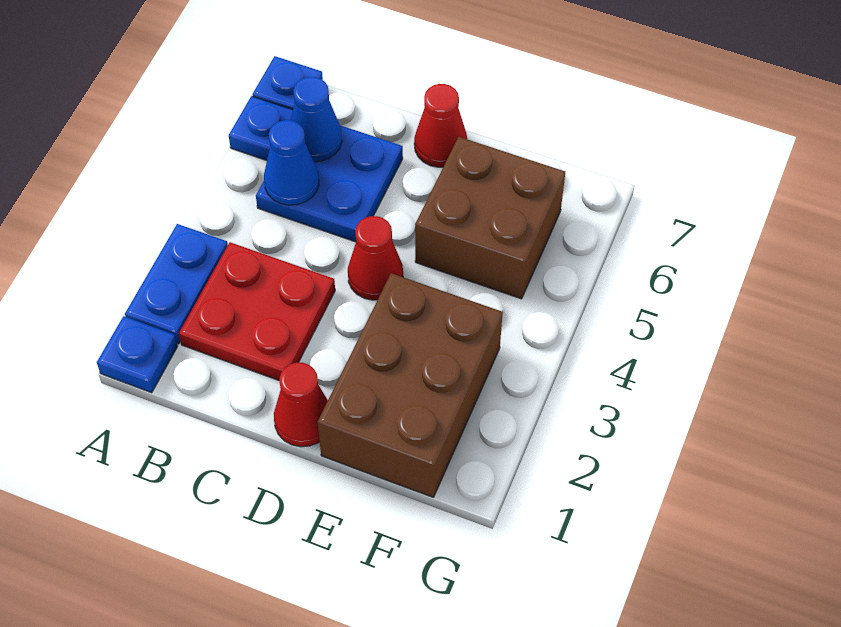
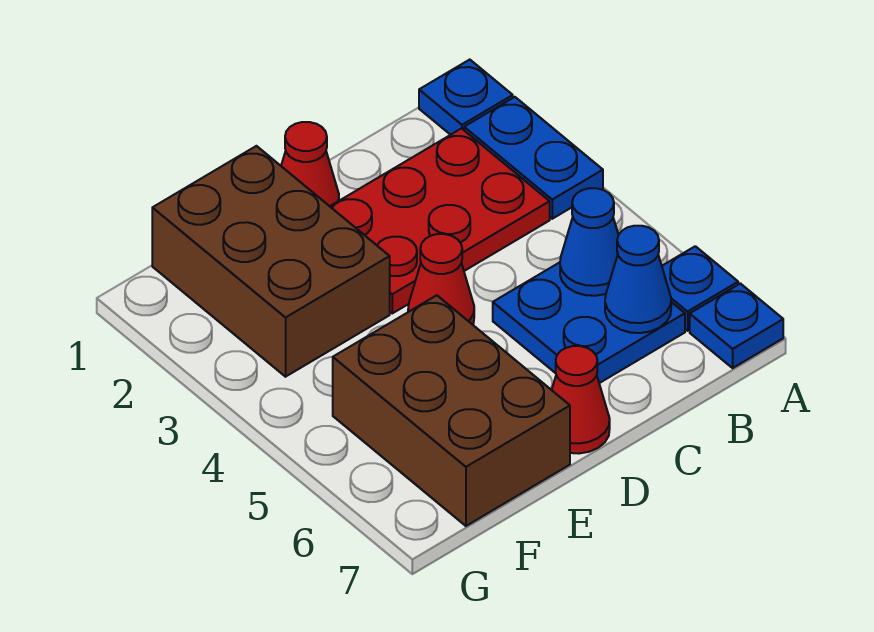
red plate B2:C3 level 1 -> red plate B2:D3 level 1
brown brick E5:F6 level 1 -> brown brick E5:F7 level 1

